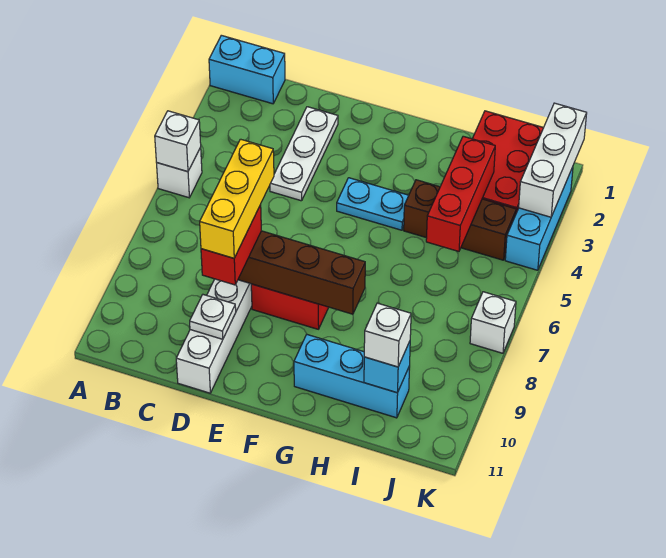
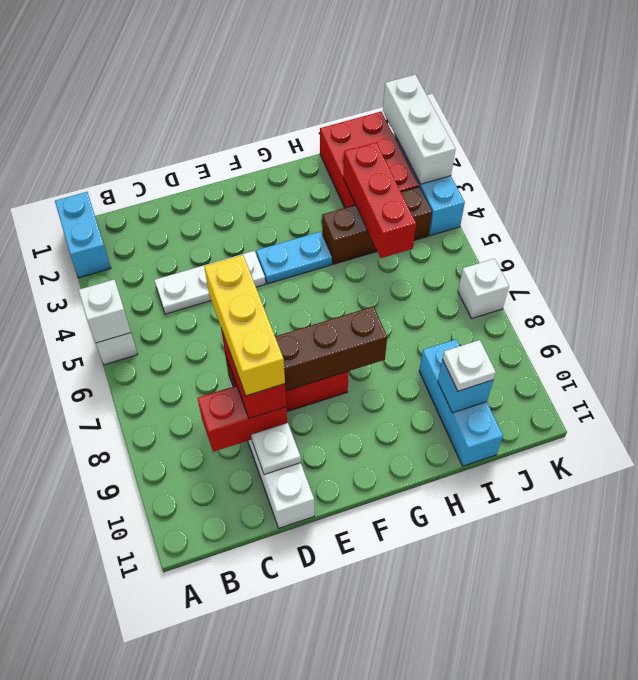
cyan brick A1:B1 level 1 -> cyan brick A1:A2 level 1
none -> red brick C9:D9 level 2
white plate D2:D4 level 1 -> white plate C4:E4 level 1
cyan brick G10:I10 level 1 -> cyan brick I9:I11 level 1
white brick I10 level 3 -> white plate I10 level 3

